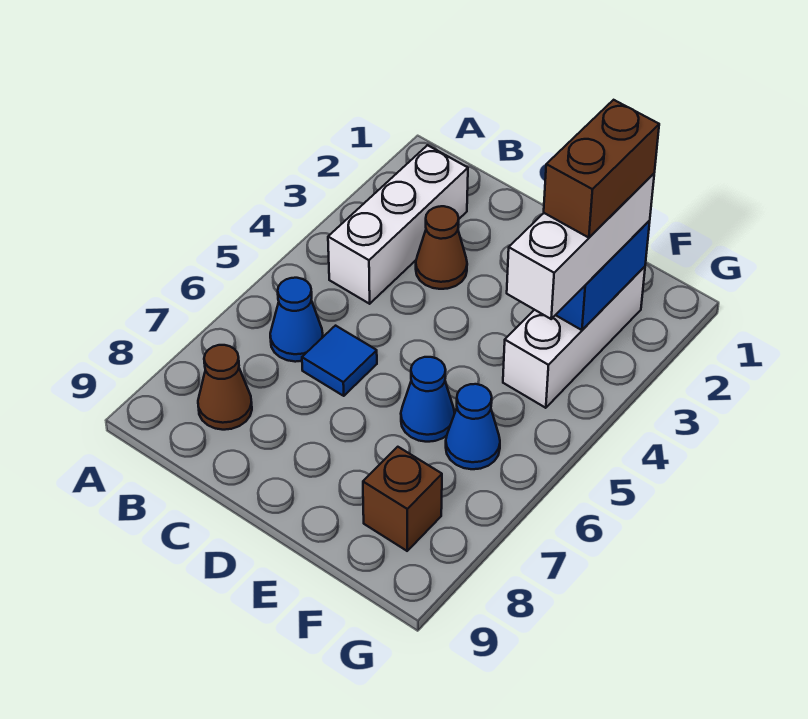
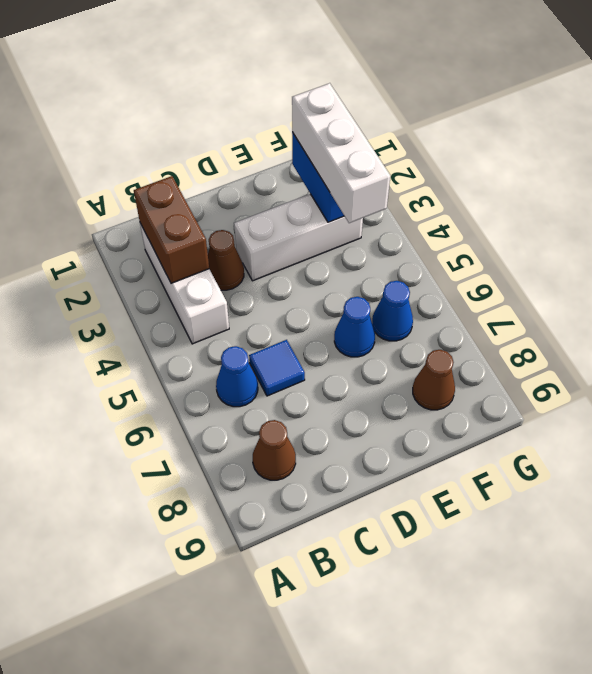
white brick F2:F4 level 1 -> white brick D3:F3 level 1
brown brick F2:F3 level 4 -> brown brick B2:B3 level 2
brown brick F8 level 1 -> brown cone F8 level 1

